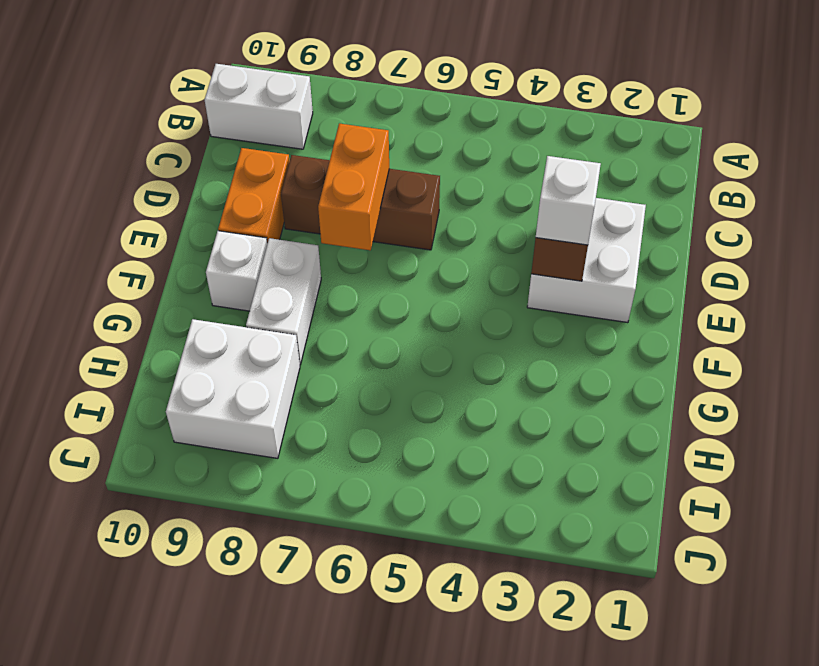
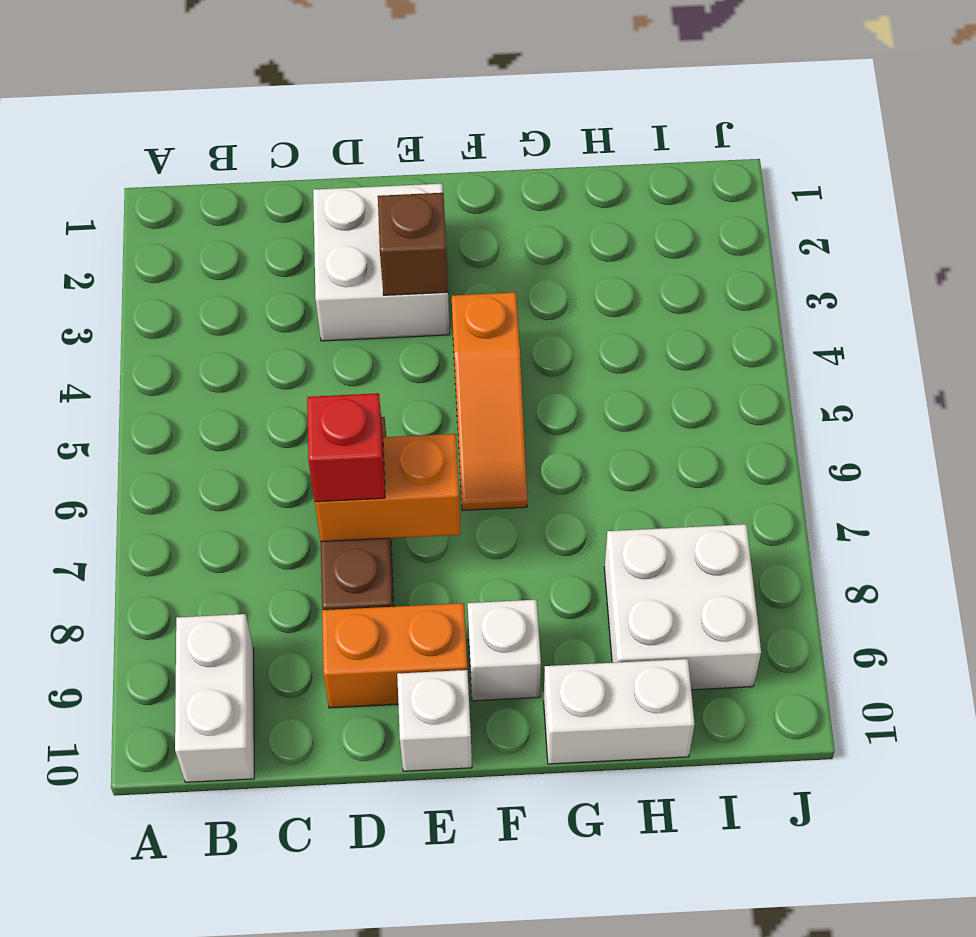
none -> red brick D7 level 3
white brick E3 level 3 -> white brick E10 level 1
none -> orange slope F4:F6 level 1 top 4
white brick F8:G8 level 1 -> white brick G10:H10 level 1

